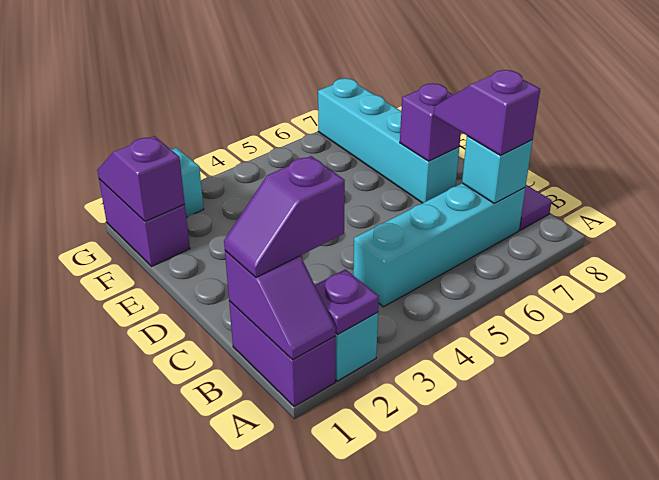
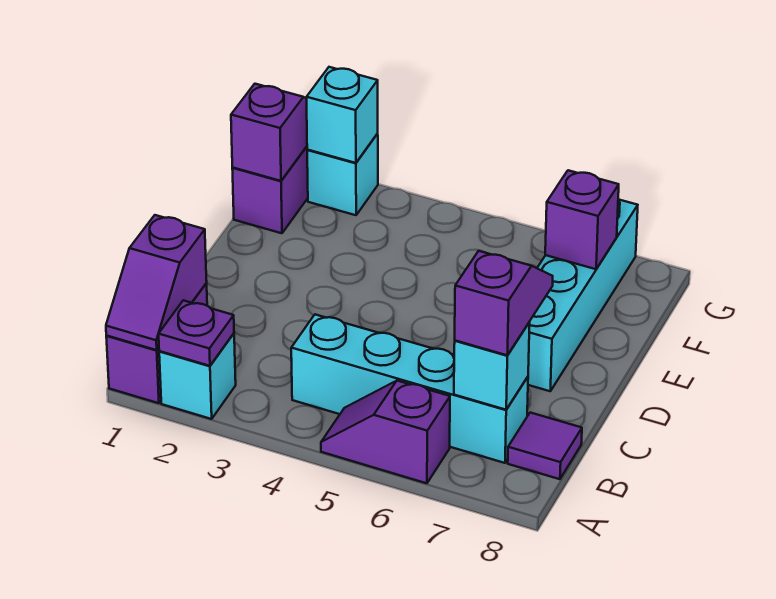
purple slope B1:B2 level 3 top 2 -> purple slope A5:A6 level 1 top 6
purple brick D7 level 2 -> purple brick F7 level 2
none -> cyan brick G2 level 2

